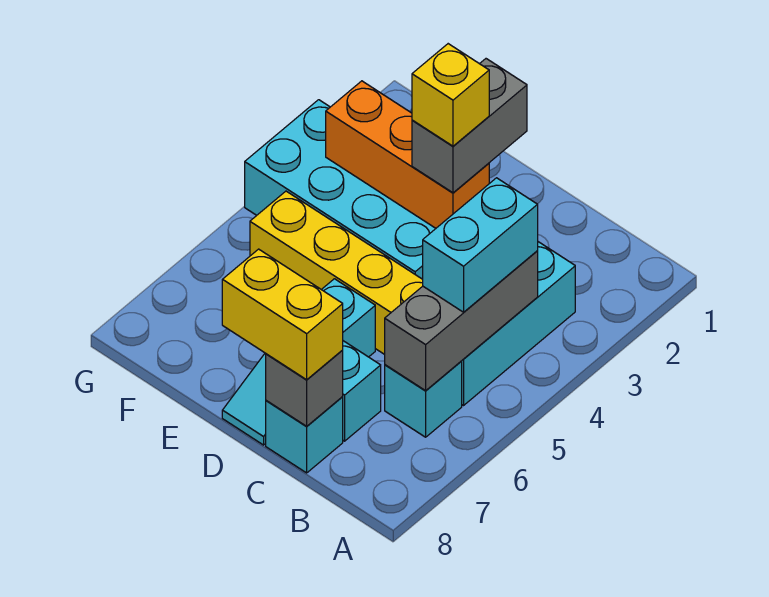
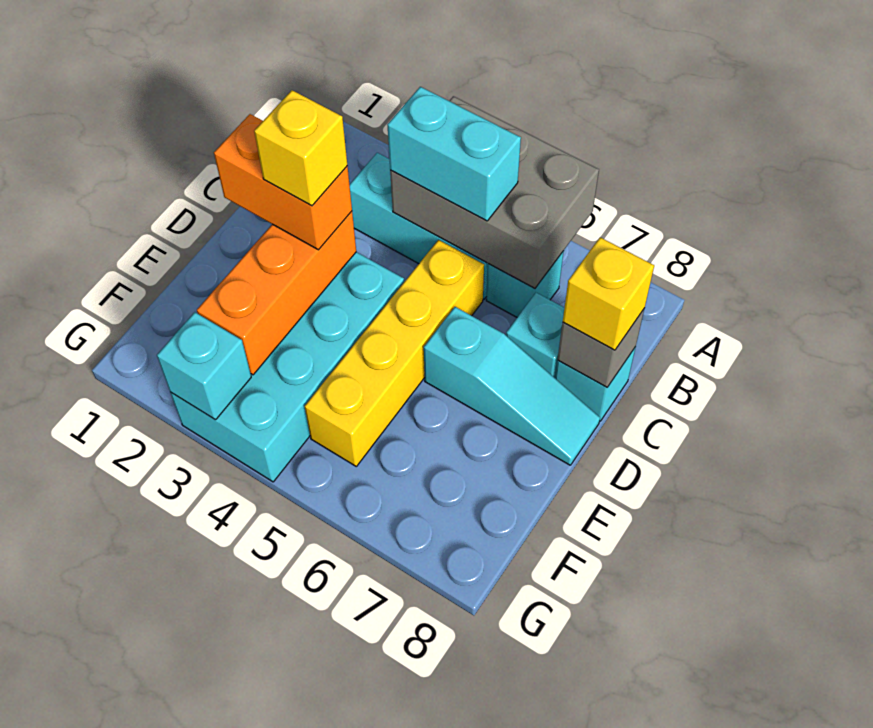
grey brick B4:B6 level 2 -> grey brick A4:B6 level 2
yellow brick C8:D8 level 3 -> yellow brick C8 level 3
grey brick D2:D3 level 3 -> orange brick D2:D3 level 3
none -> cyan brick G3 level 2

